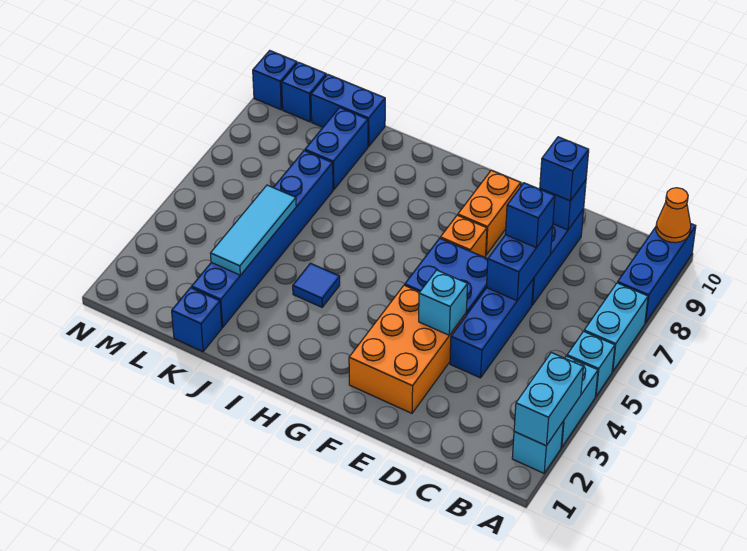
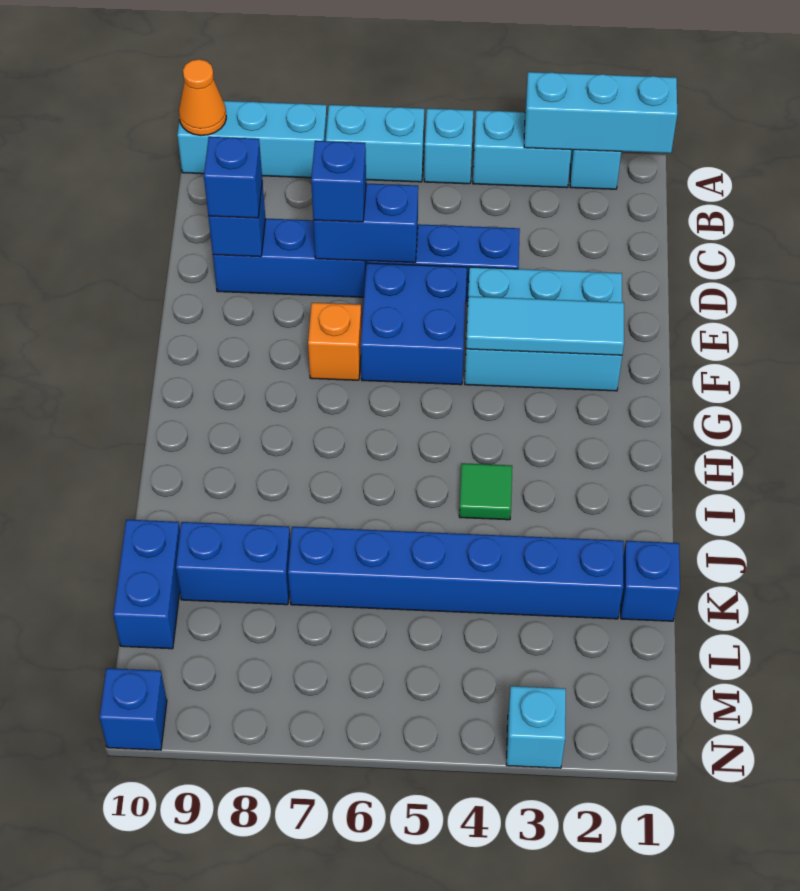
cyan brick A2:A3 level 2 -> cyan brick A1:A3 level 2
blue brick A8:A10 level 1 -> cyan brick A8:A10 level 1
orange brick E2:F4 level 1 -> cyan brick E2:F4 level 1
cyan brick E4 level 2 -> cyan brick N3 level 1
orange brick F8:F9 level 1 -> none
blue tile I4 level 1 -> green tile I4 level 1
cyan tile K3:K5 level 2 -> cyan tile F2:F4 level 2
blue brick M10 level 1 -> none

